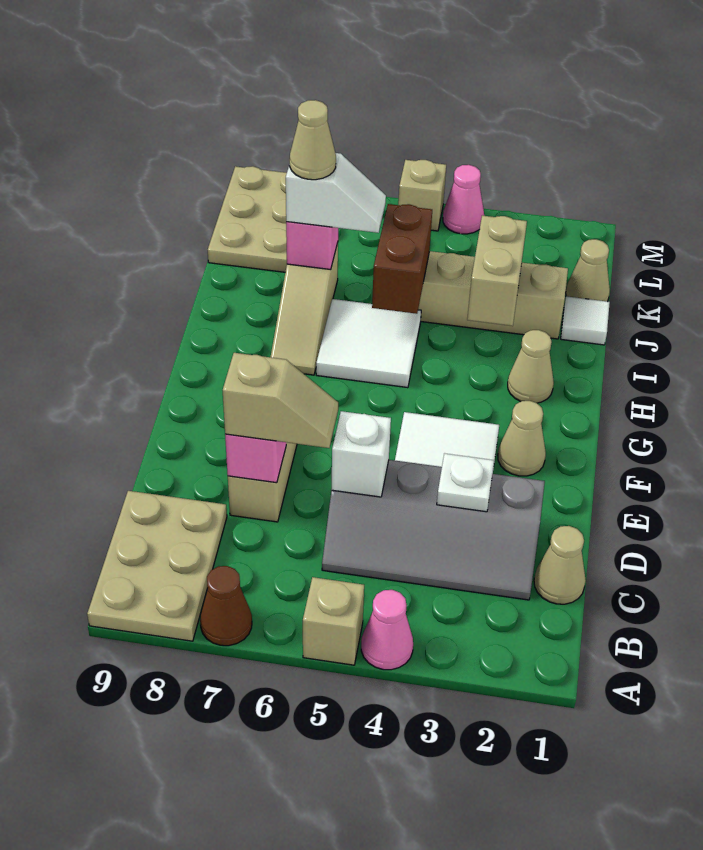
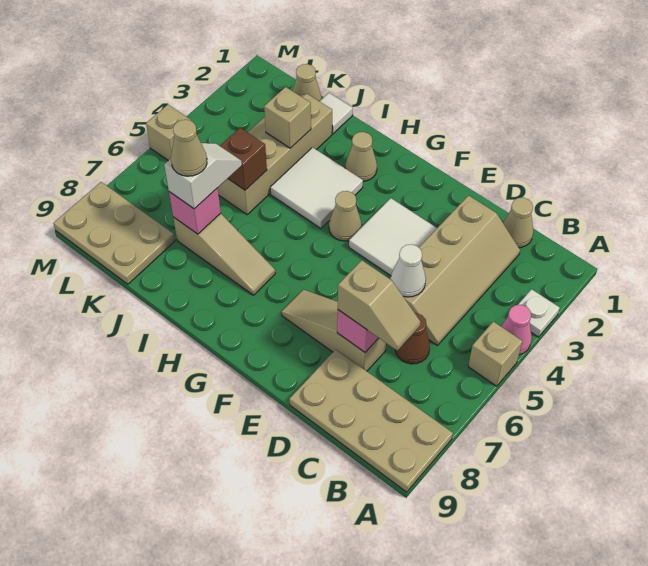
brown cone A7 level 1 -> brown cone C6 level 1
tan plate A8:C9 level 1 -> tan plate A8:D9 level 1
grey slope C2:D5 level 1 top D -> tan slope C2:D5 level 1 top D
white plate D3 level 2 -> white plate A3 level 1
white brick D5 level 2 -> white cone D5 level 2
tan slope D6:D7 level 3 top 7 -> tan slope C7:D7 level 3 top D
tan cone F2 level 1 -> tan cone G4 level 1
white tile H5:I6 level 1 -> white tile H3:I4 level 1
tan brick I3:J3 level 2 -> tan brick J3 level 2
brown brick I5:J5 level 2 -> brown brick J5 level 2
pink cone M4 level 1 -> none

